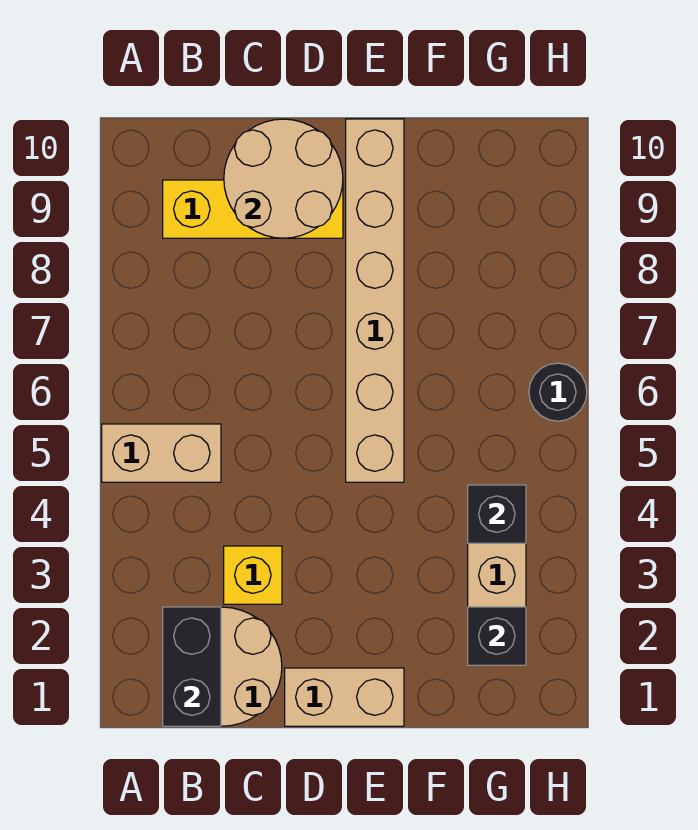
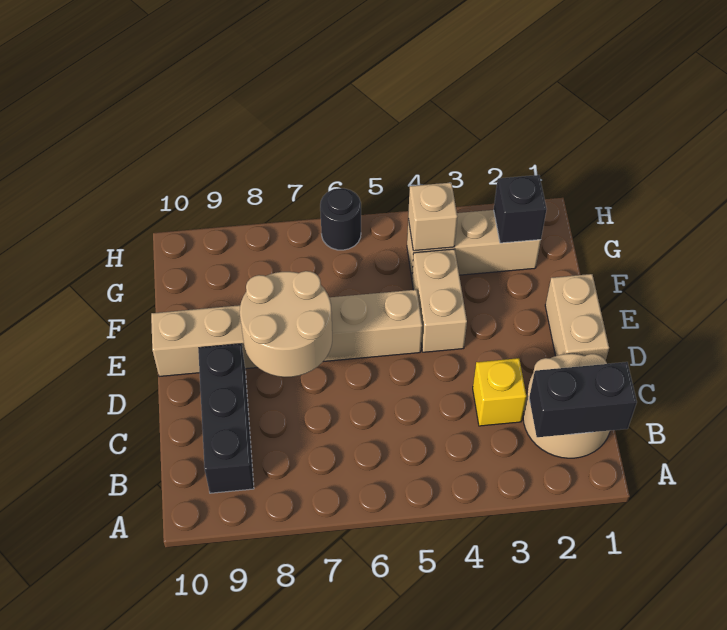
tan brick A5:B5 level 1 -> tan brick E4:F4 level 1
yellow brick B9:D9 level 1 -> black brick B9:D9 level 1
tan round brick C9:D10 level 2 -> tan round brick D7:E8 level 2
black brick G4 level 2 -> tan brick G4 level 2

